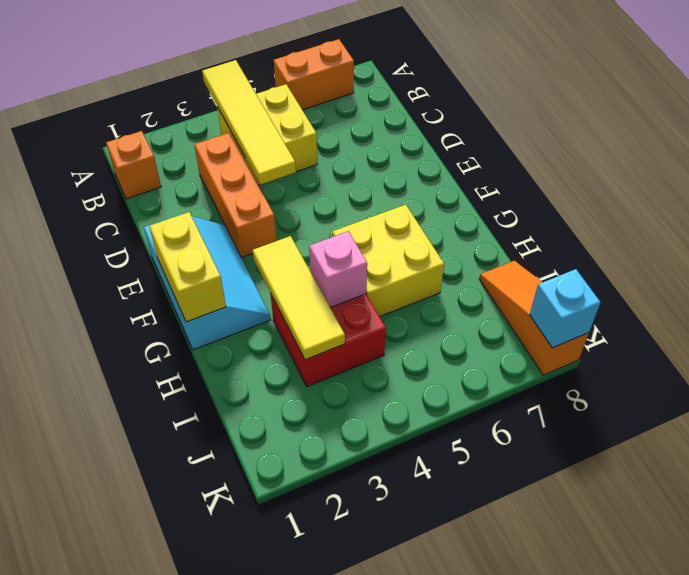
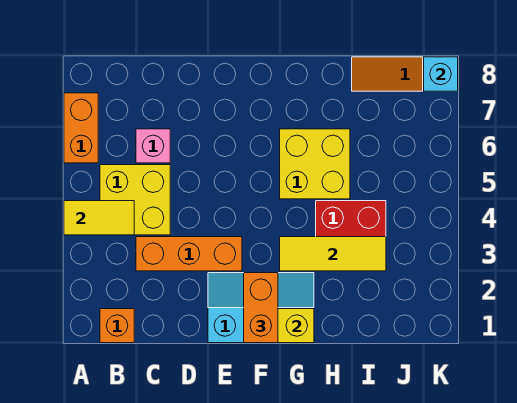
yellow tile A4:D4 level 2 -> yellow tile A4:B4 level 2
none -> orange brick F1:F2 level 3
pink brick H4 level 2 -> pink brick C6 level 1

